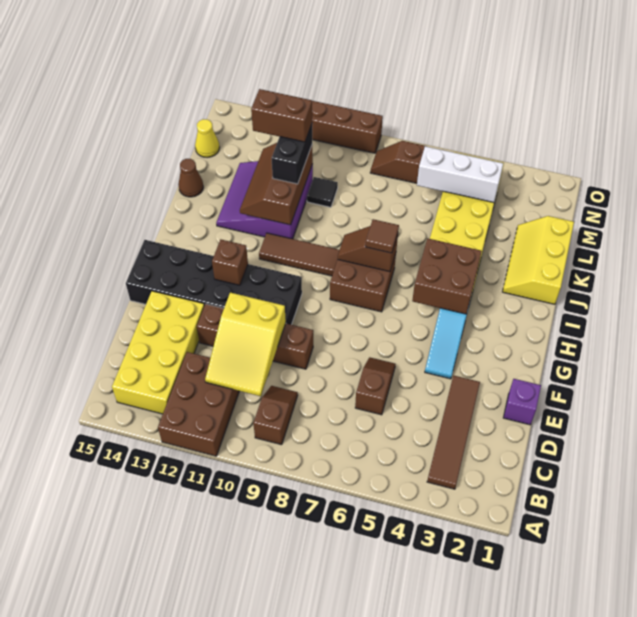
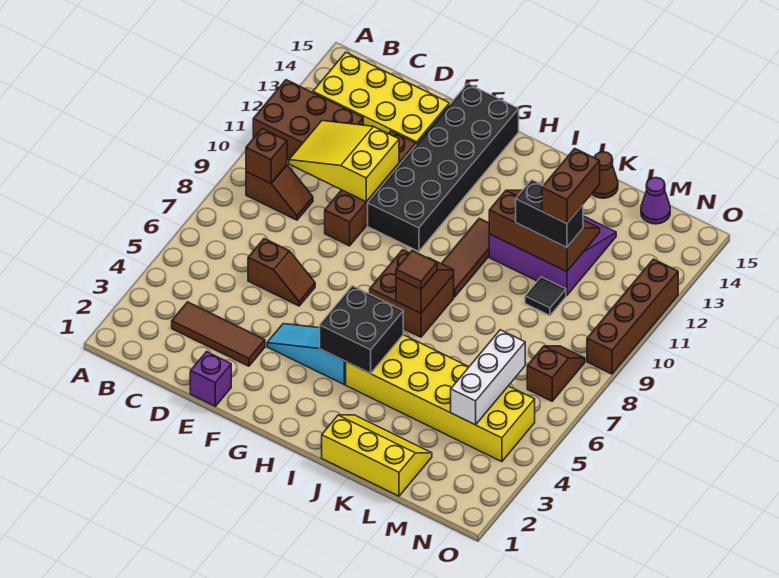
brown tile B3:E3 level 1 -> brown tile C3:E3 level 1
brown brick G12 level 2 -> brown brick B9 level 2
brown brick H4:I5 level 2 -> black brick H4:I5 level 2
yellow cone M15 level 1 -> purple cone M15 level 1

